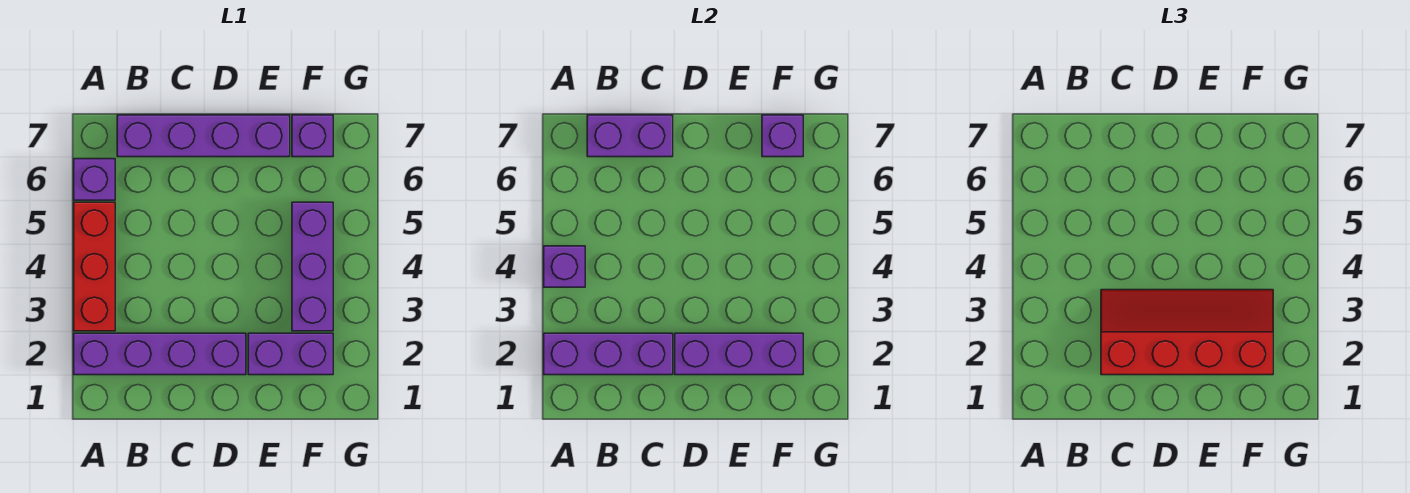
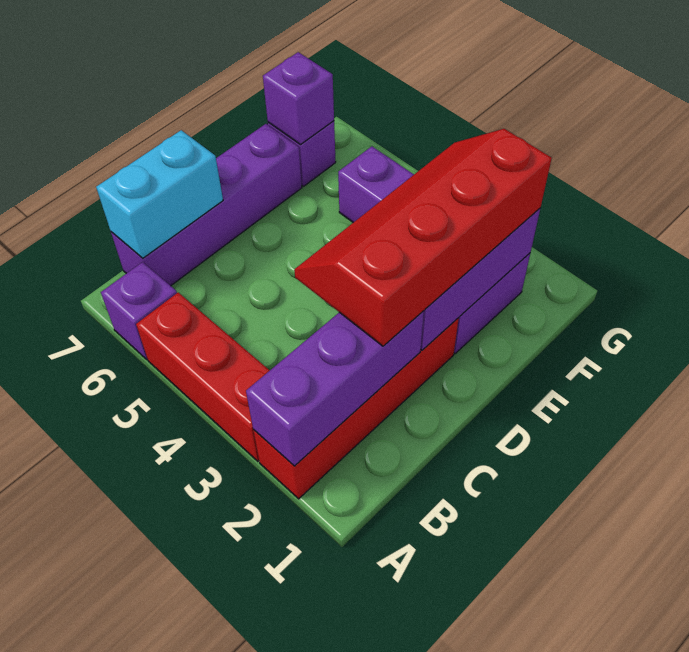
purple brick A2:D2 level 1 -> red brick A2:D2 level 1
purple brick A4 level 2 -> none
purple brick B7:C7 level 2 -> cyan brick B7:C7 level 2

